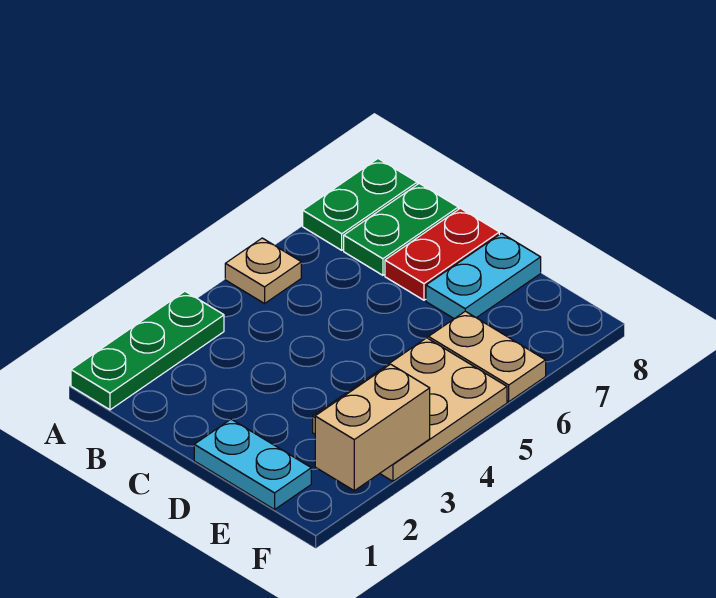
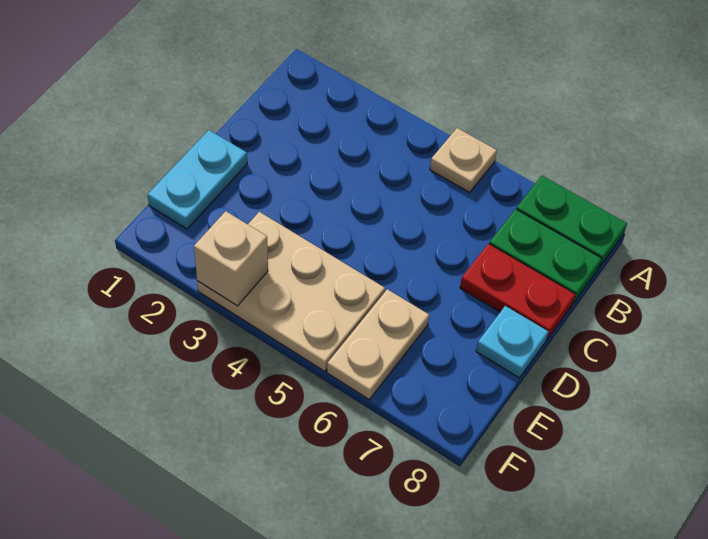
green plate A1:A3 level 1 -> none
cyan plate D7:D8 level 1 -> cyan plate D8 level 1
tan brick F2:F3 level 2 -> tan brick F3 level 2

